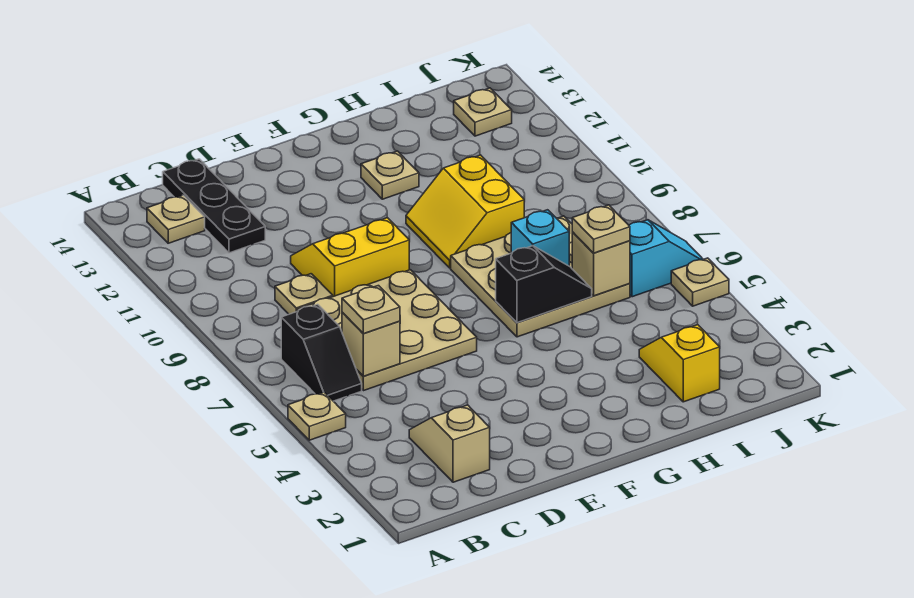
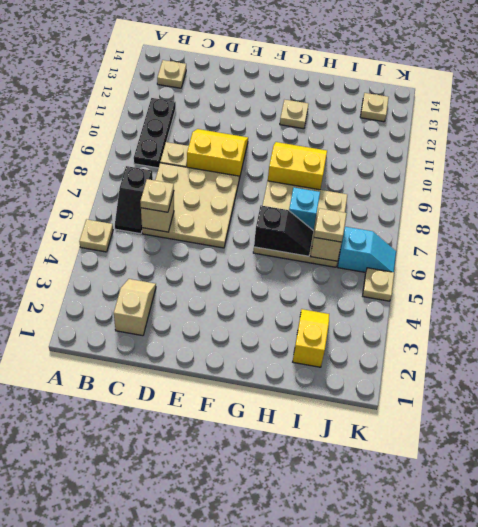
black plate C12:C14 level 1 -> black plate B9:B11 level 1
yellow slope G9:H10 level 1 top H -> yellow slope G9:H10 level 1 top 9

